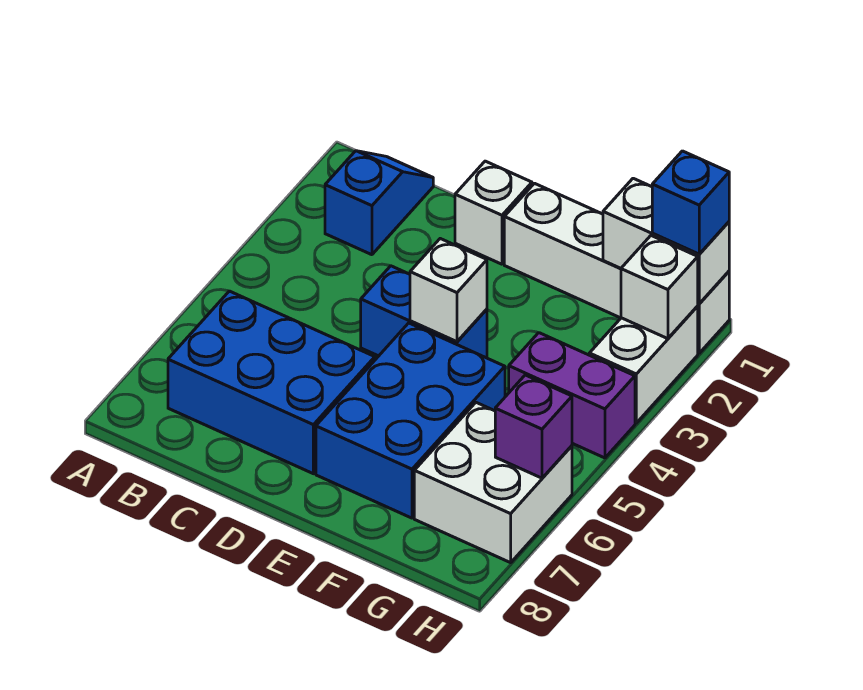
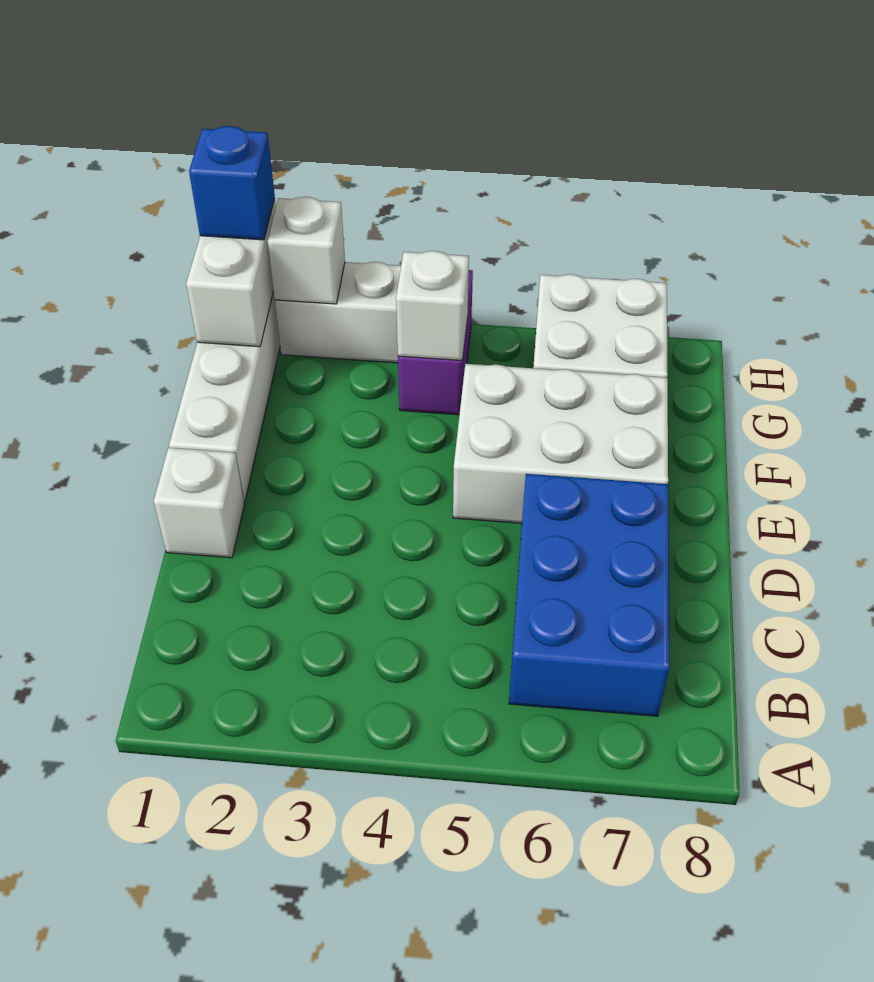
blue slope B1:B2 level 1 top 2 -> none
blue brick D4:E4 level 1 -> none
white brick E4 level 2 -> white brick G4 level 2
blue brick E5:F7 level 1 -> white brick E5:F7 level 1
purple brick H6 level 2 -> none

